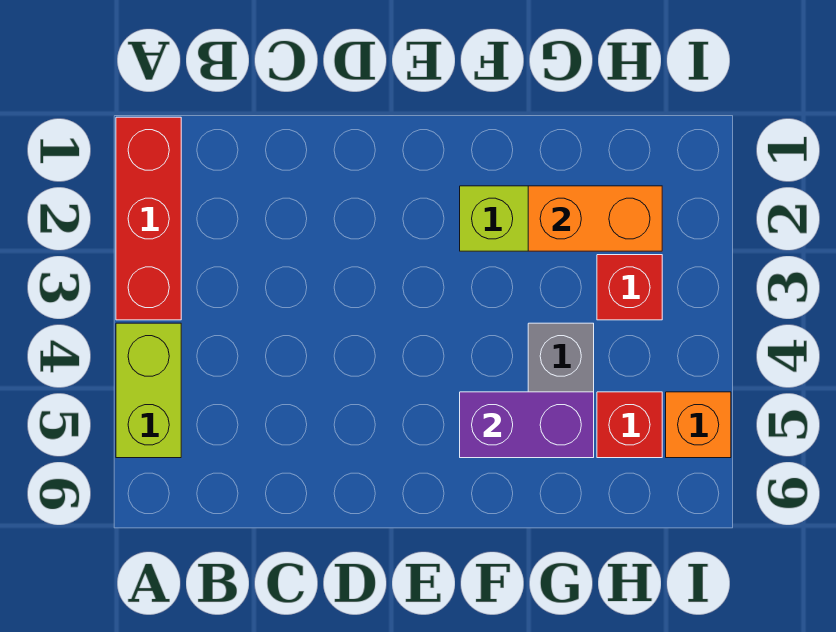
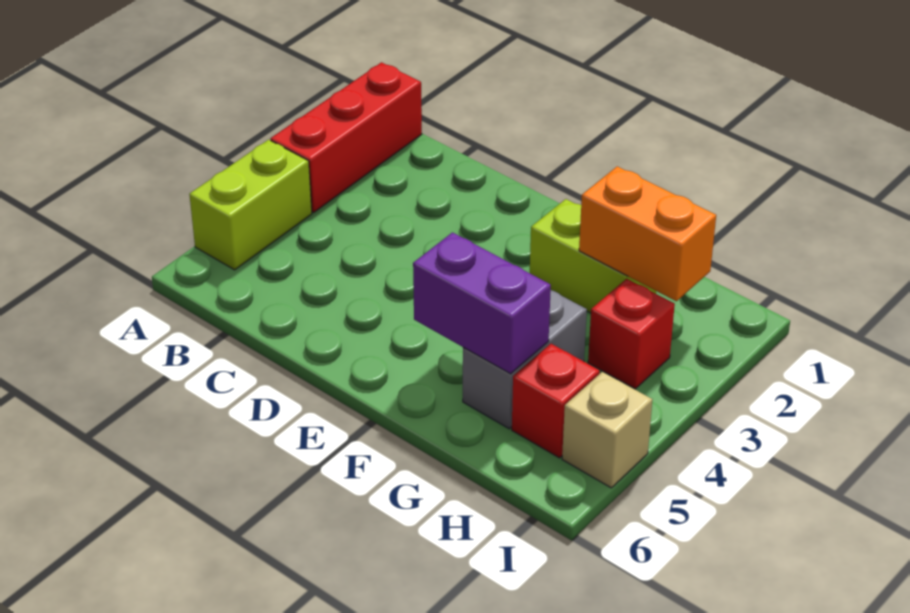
orange brick I5 level 1 -> tan brick I5 level 1

